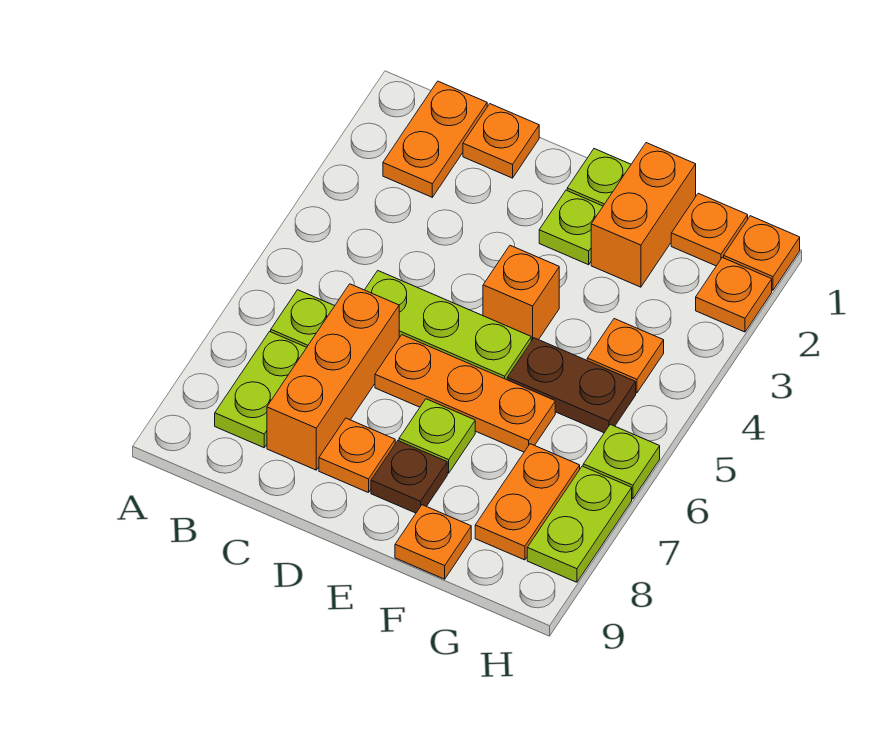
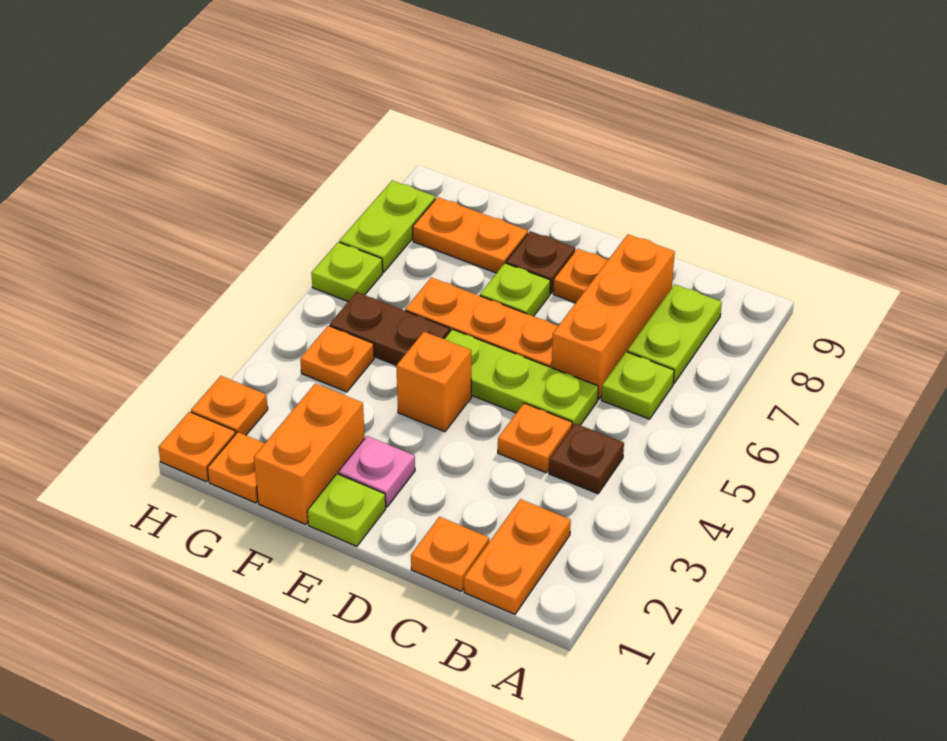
none -> brown plate B4 level 1
lime plate E2 level 1 -> pink plate E2 level 1
orange plate F9 level 1 -> orange plate C4 level 1
orange plate G7:G8 level 1 -> orange plate F8:G8 level 1

